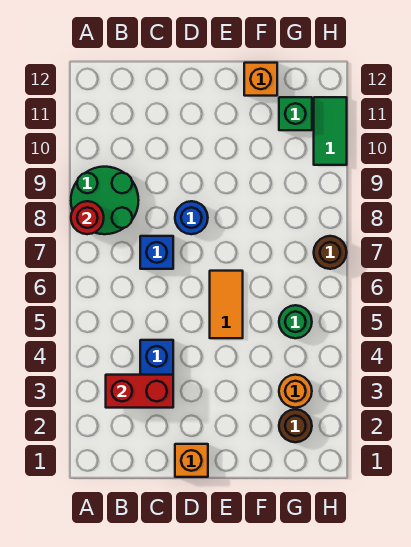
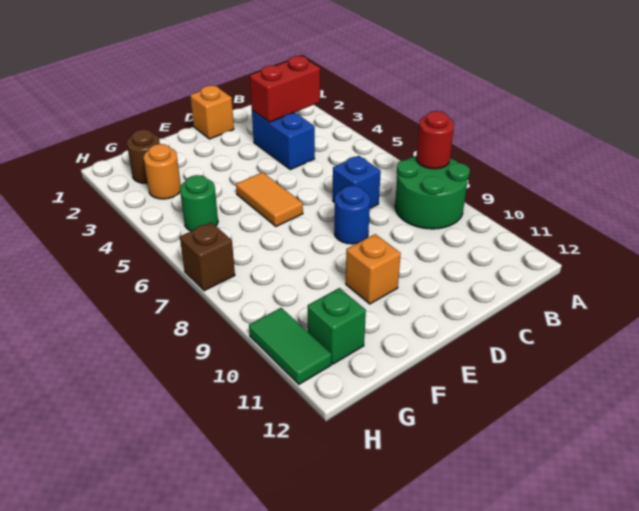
orange brick F12 level 1 -> orange brick E10 level 1
brown round brick H7 level 1 -> brown brick H7 level 1

